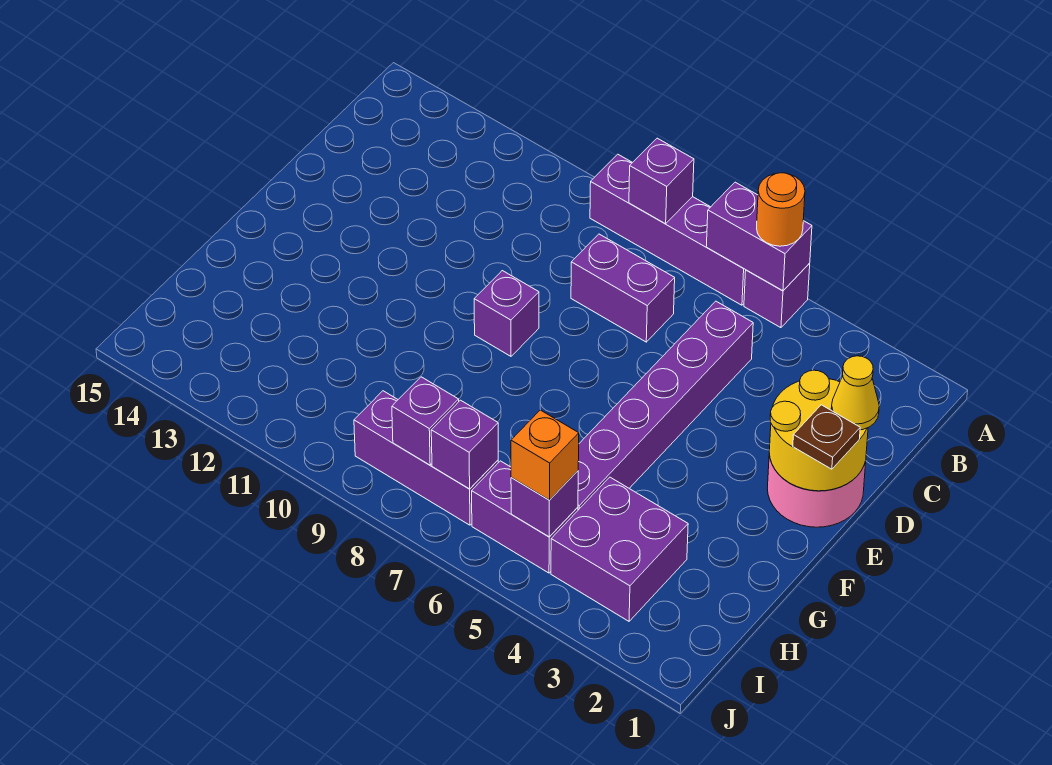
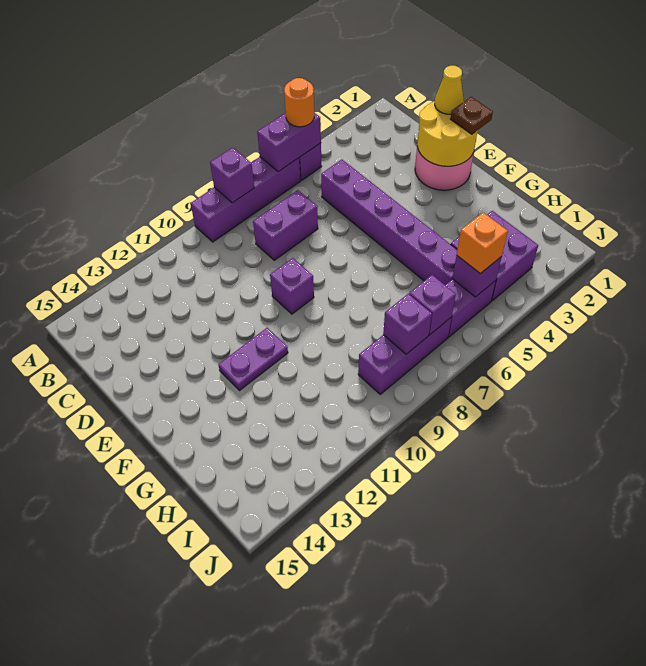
none -> purple plate F11:F12 level 1

